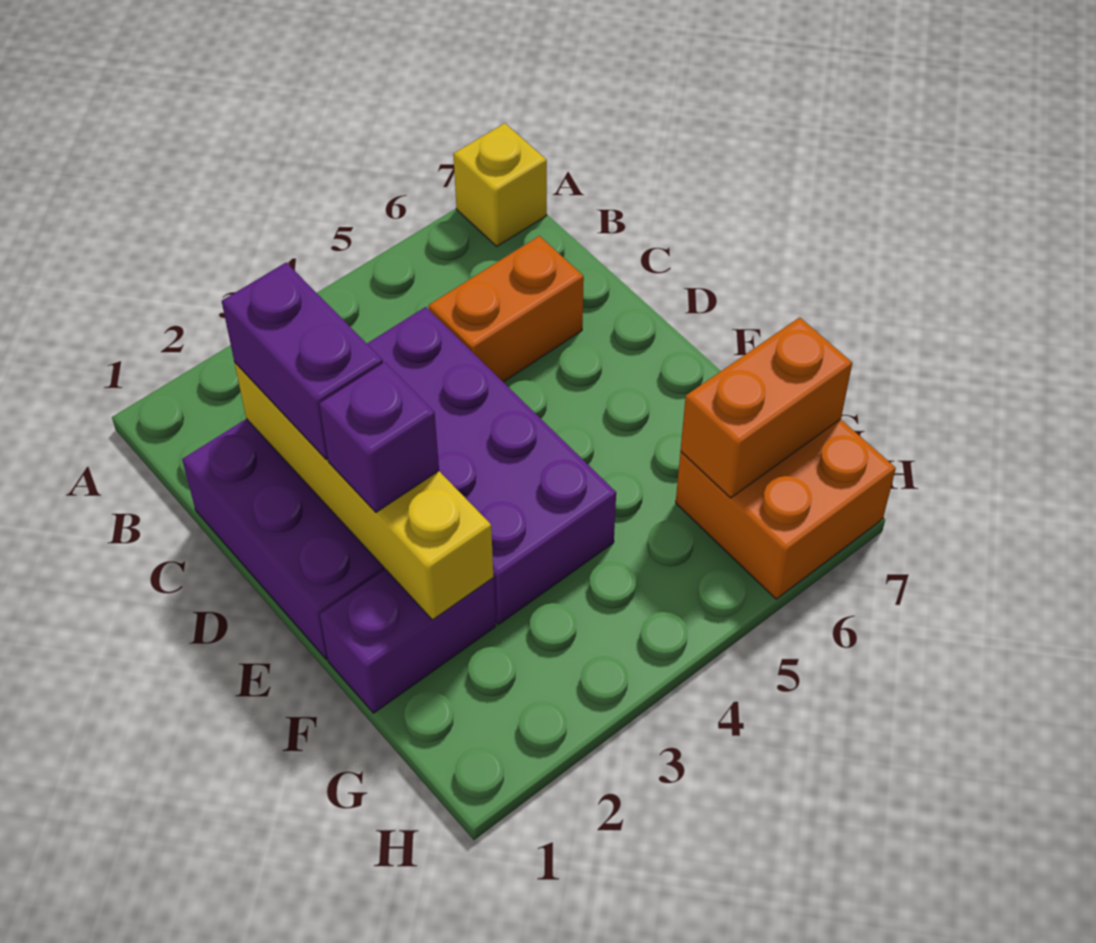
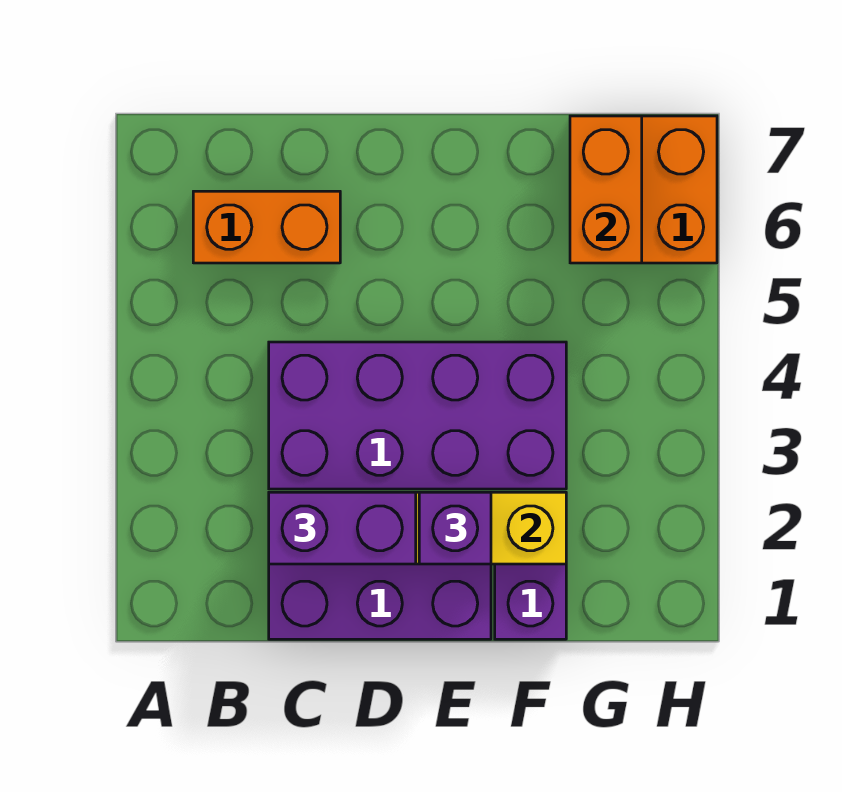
yellow brick A7 level 1 -> none
orange brick C5:C6 level 1 -> orange brick B6:C6 level 1

